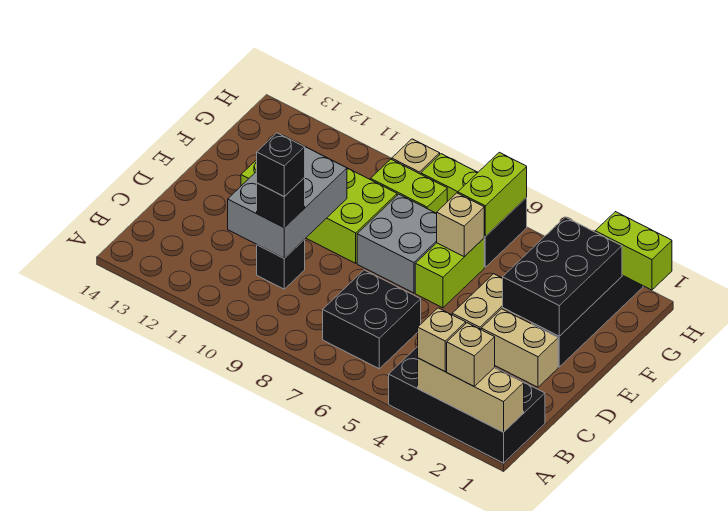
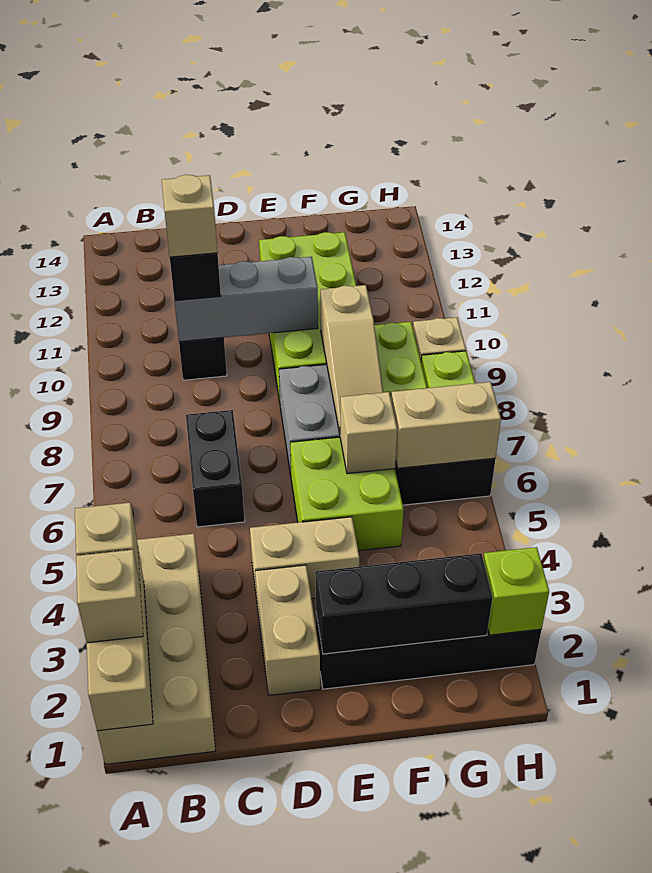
black brick A1:B4 level 1 -> tan brick A1:B4 level 1
black brick B6:C7 level 1 -> black brick C6:C7 level 1
grey brick C10:E11 level 2 -> grey brick C10:E10 level 2
black brick C10 level 4 -> tan brick C10 level 4
black brick E2:G3 level 2 -> black brick E2:G2 level 2
lime brick E6:F6 level 1 -> lime brick E5:F6 level 1
none -> tan slope F7:F9 level 2 top 9
lime brick G6:H6 level 2 -> tan brick G6:H6 level 2
lime brick H1:H2 level 2 -> lime brick H2 level 2

